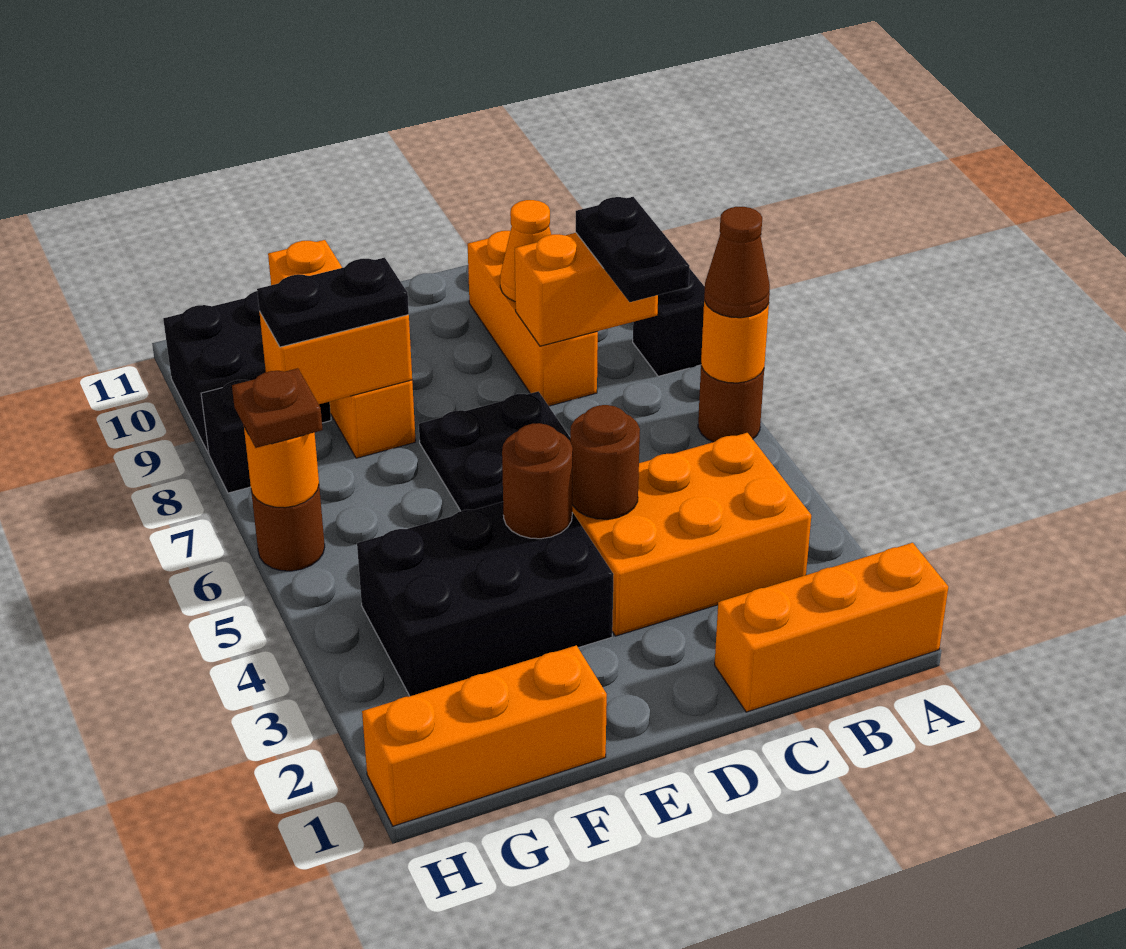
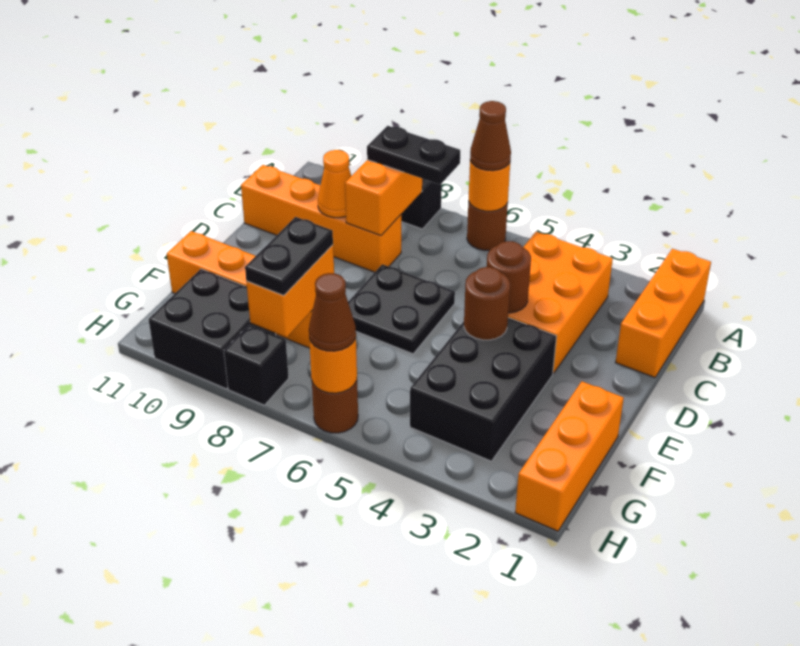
orange brick C8:C10 level 1 -> orange brick C8:C11 level 1
brown plate H6 level 3 -> brown cone H6 level 3

